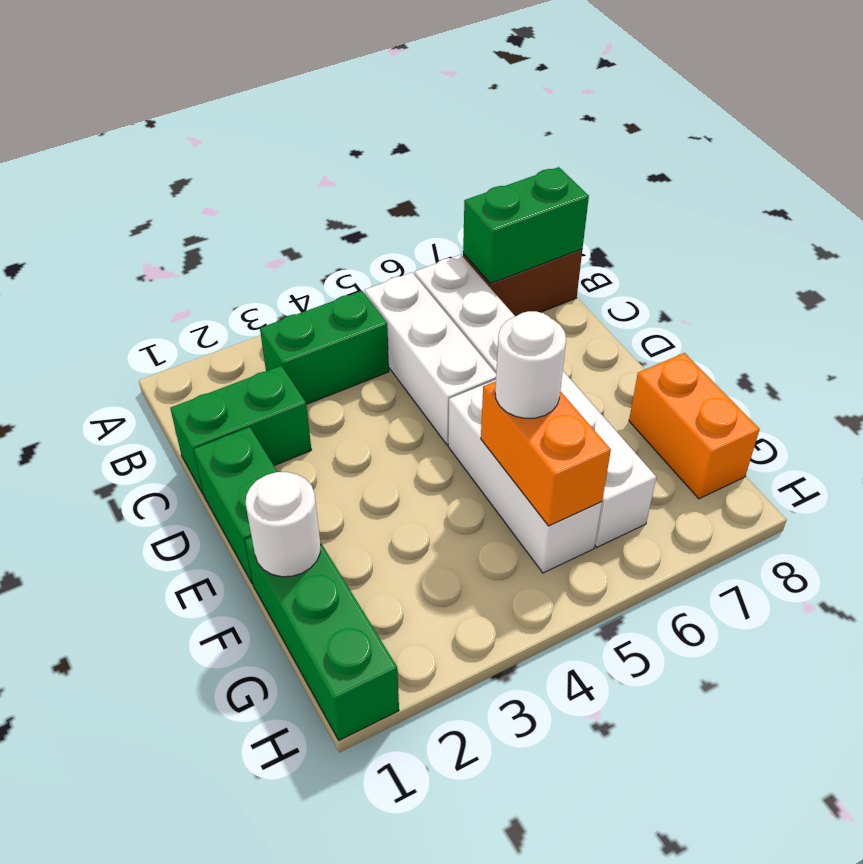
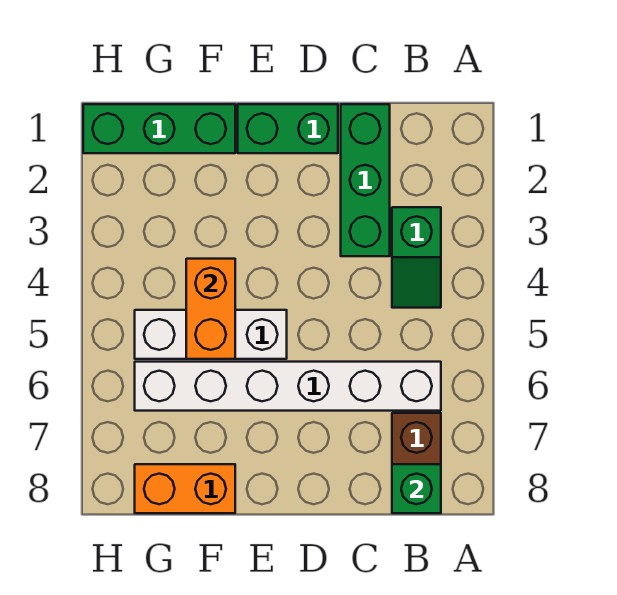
green brick B3:B4 level 1 -> green slope B3:B4 level 1 top 3
white brick B5:D5 level 1 -> none
green brick B7:B8 level 2 -> green brick B8 level 2
green brick C1:C2 level 1 -> green brick C1:C3 level 1
white round brick F1 level 2 -> none
orange brick F5:G5 level 2 -> orange brick F4:F5 level 2
white round brick F5 level 3 -> none

